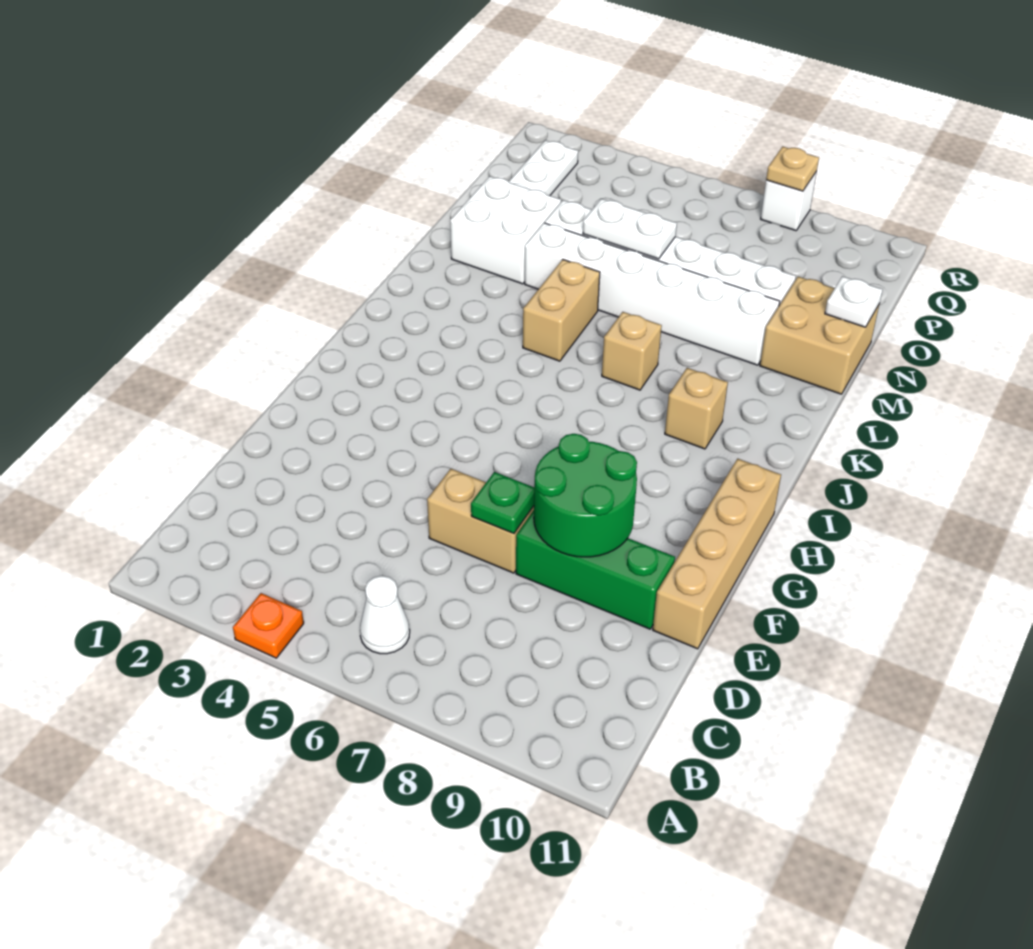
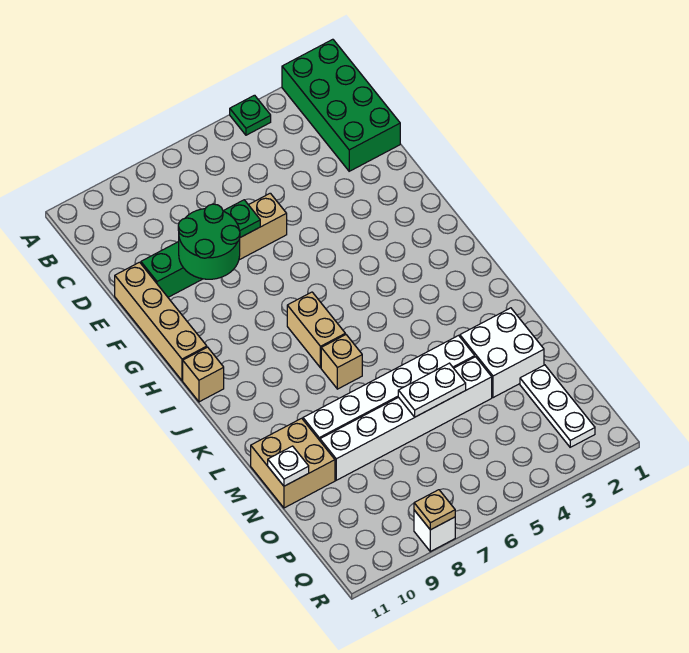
none -> green brick A1:D2 level 1
orange plate A4 level 1 -> green plate A4 level 1
white cone B6 level 1 -> none
tan brick J9 level 1 -> tan brick I11 level 1
tan brick K5:L5 level 1 -> tan brick I7:J7 level 1

